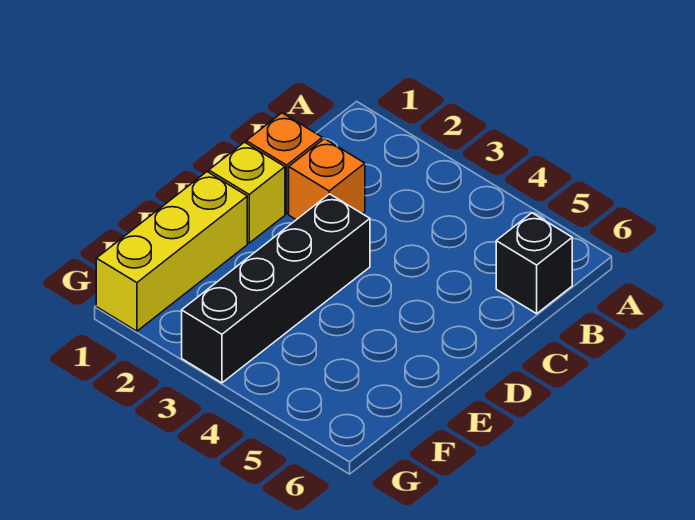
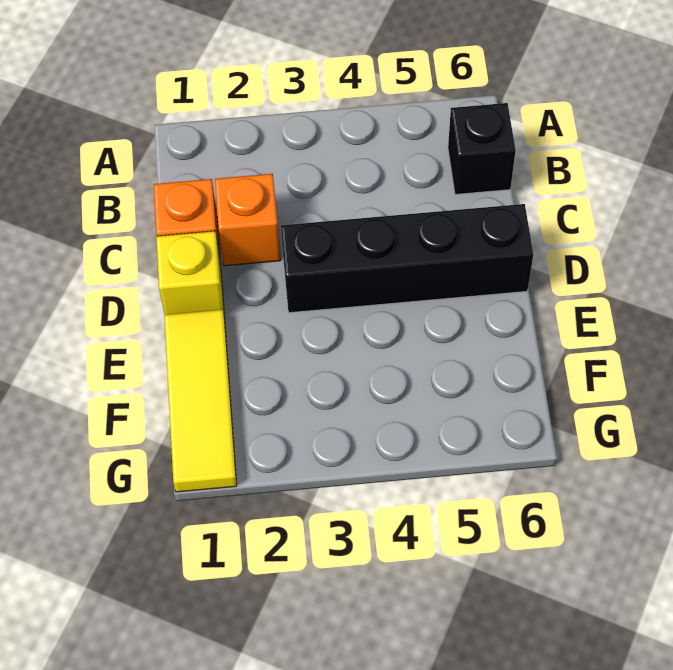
black brick D3:G3 level 1 -> black brick D3:D6 level 1
yellow brick E1:G1 level 1 -> yellow tile E1:G1 level 1

